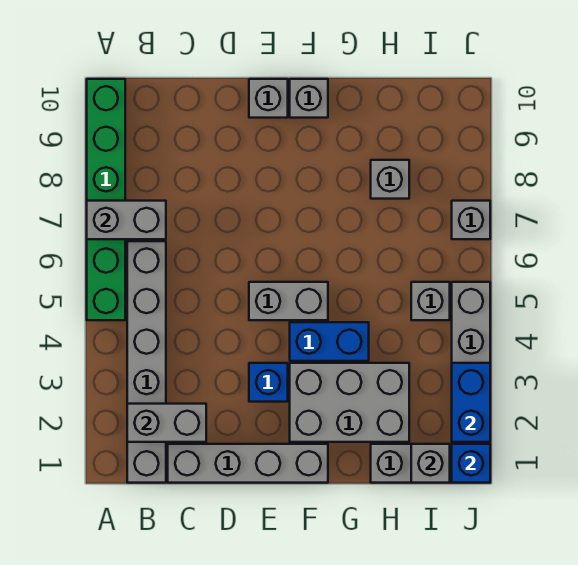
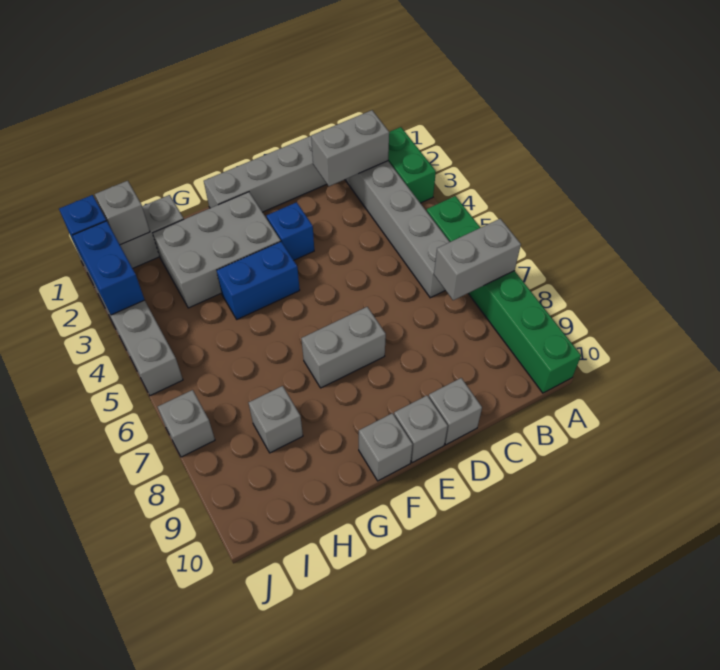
none -> green brick A2:A3 level 1
grey brick E5:F5 level 1 -> grey brick E7:F7 level 1
grey brick I5 level 1 -> grey brick D10 level 1

